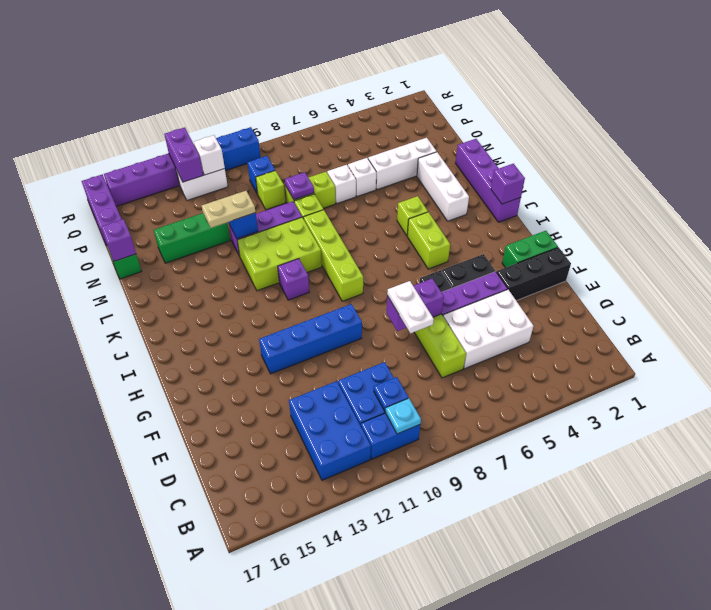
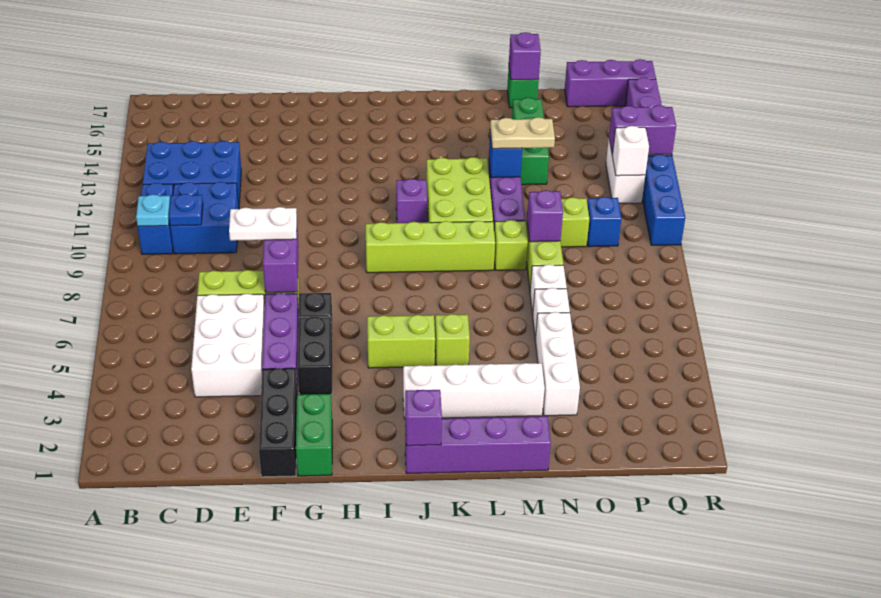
blue brick G10:G13 level 1 -> none
white brick K3:M3 level 1 -> white brick J3:M3 level 1
tan plate M12:M13 level 3 -> tan plate M12:N12 level 3
purple plate N9 level 2 -> purple brick N9 level 2

